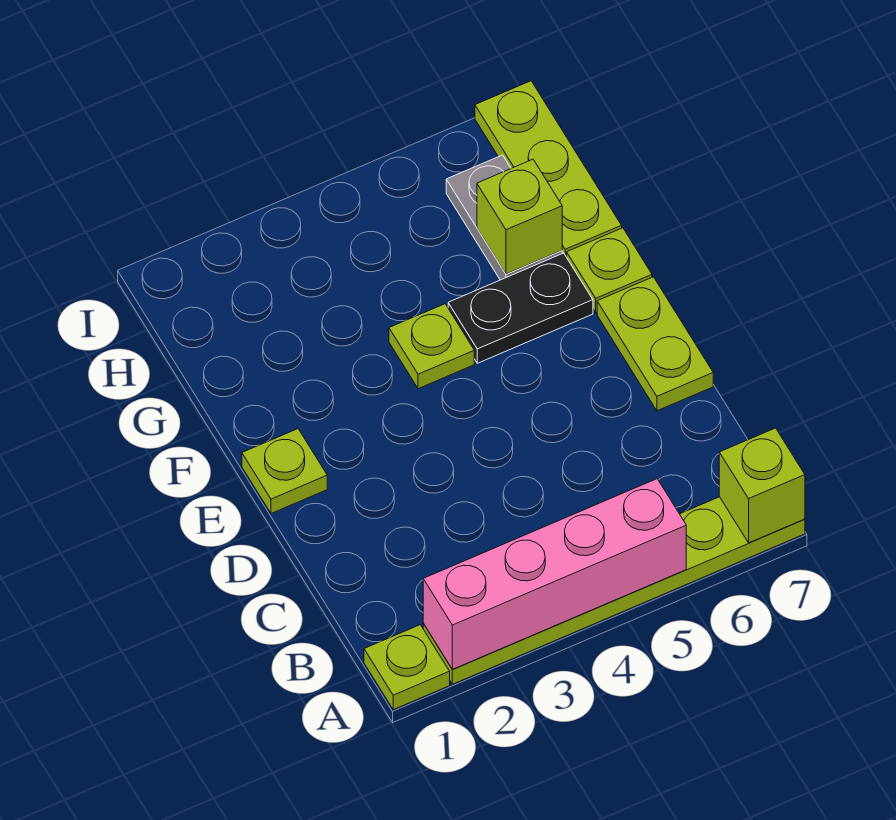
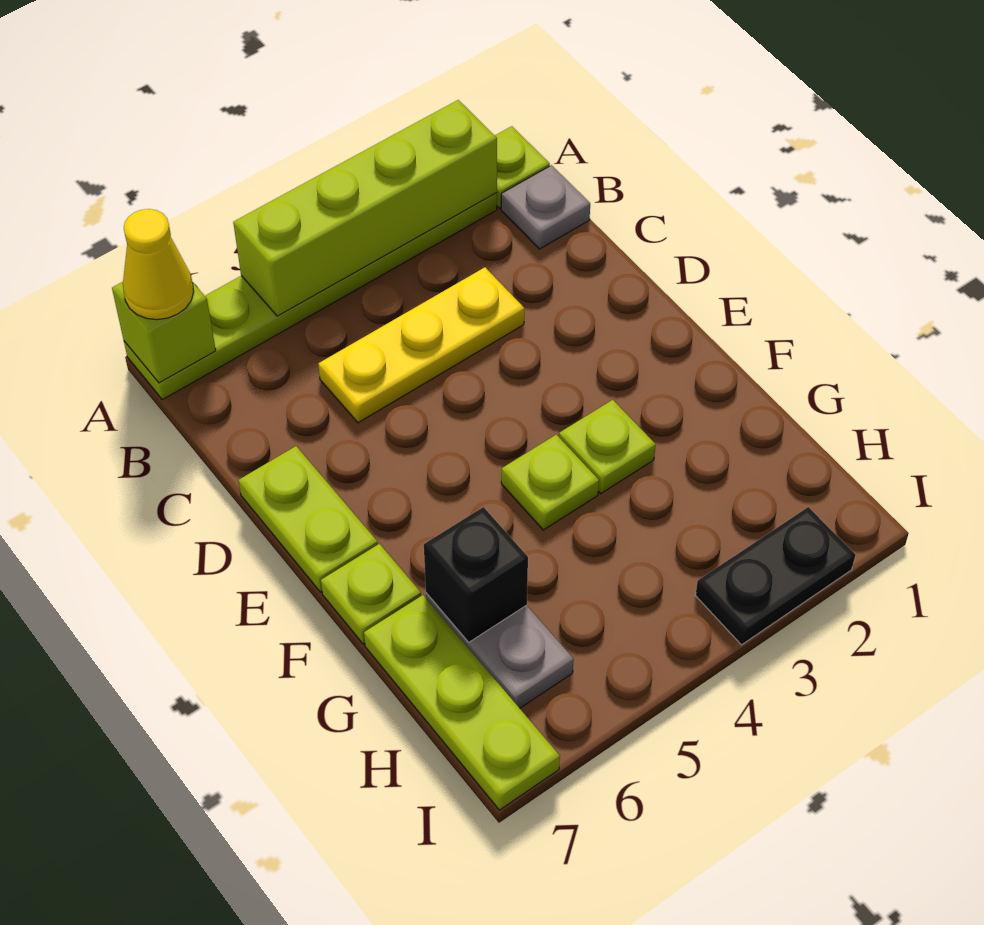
pink brick A2:A5 level 2 -> lime brick A2:A5 level 2
none -> yellow cone A7 level 3
none -> grey plate B1 level 1
none -> yellow plate C3:C5 level 1
lime plate E1 level 1 -> lime plate F3 level 1
black plate F5:F6 level 1 -> black plate I2:I3 level 1
lime brick G6 level 2 -> black brick G6 level 2

